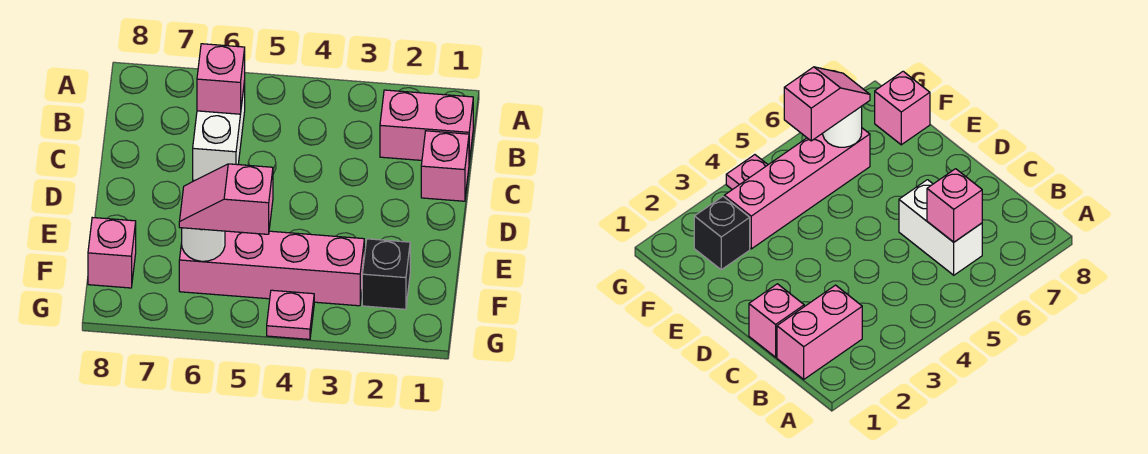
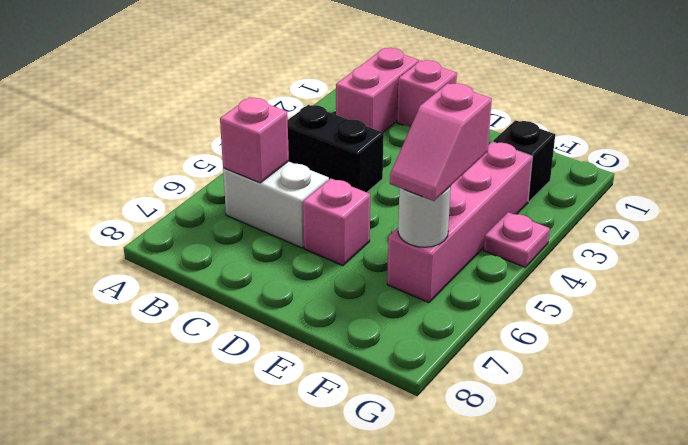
none -> black brick B4:C4 level 1
pink brick F8 level 1 -> pink brick D6 level 1

